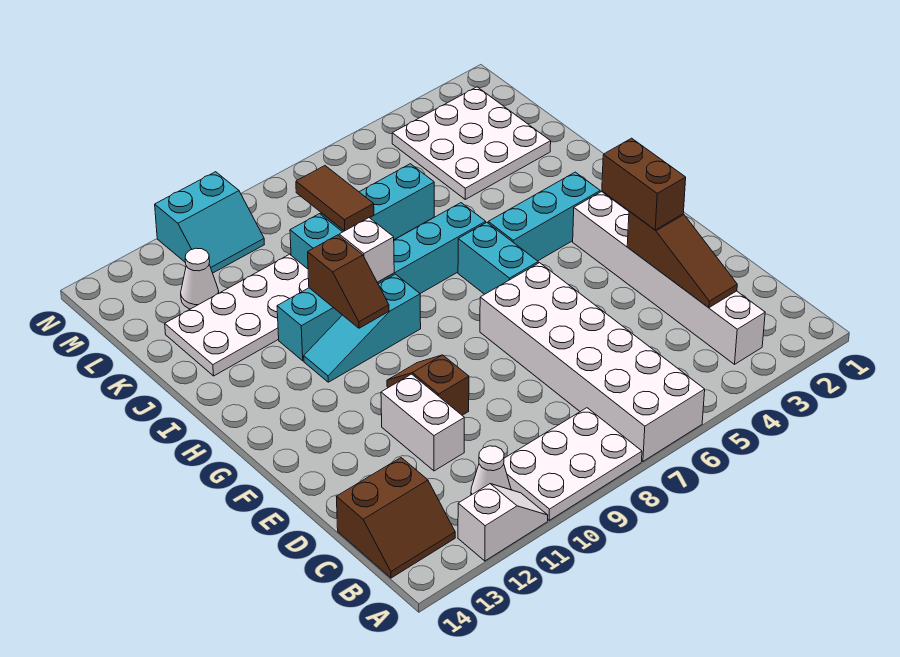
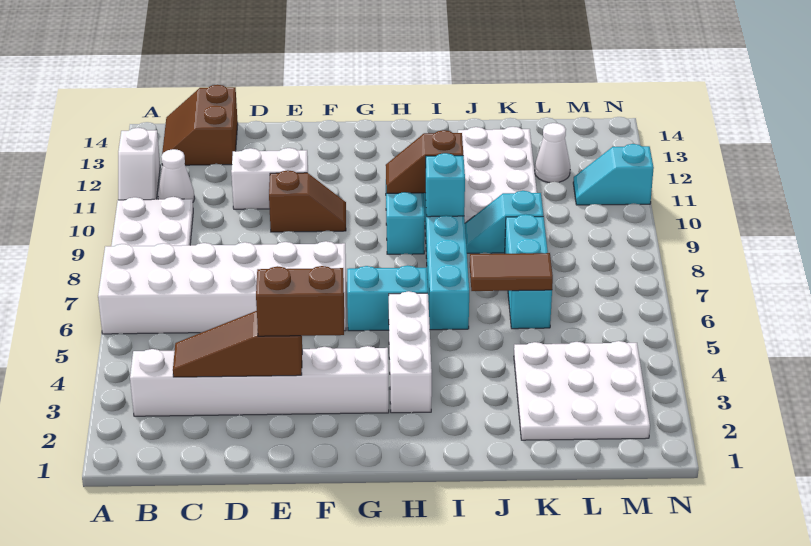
cyan brick H3:H5 level 1 -> white brick H3:H5 level 1
white brick I9 level 2 -> cyan brick I9 level 2
brown tile K8:L8 level 2 -> brown tile J6:K6 level 2
cyan slope M10:N11 level 1 top N -> cyan slope M11:N11 level 1 top N

